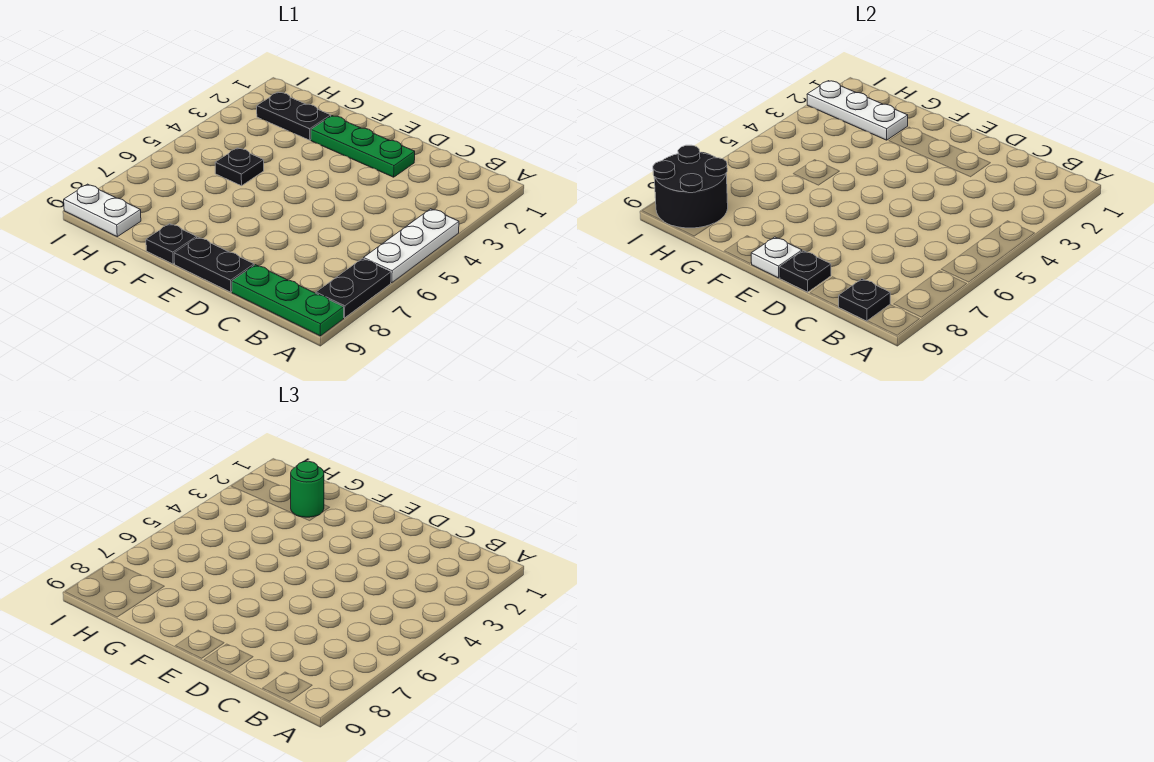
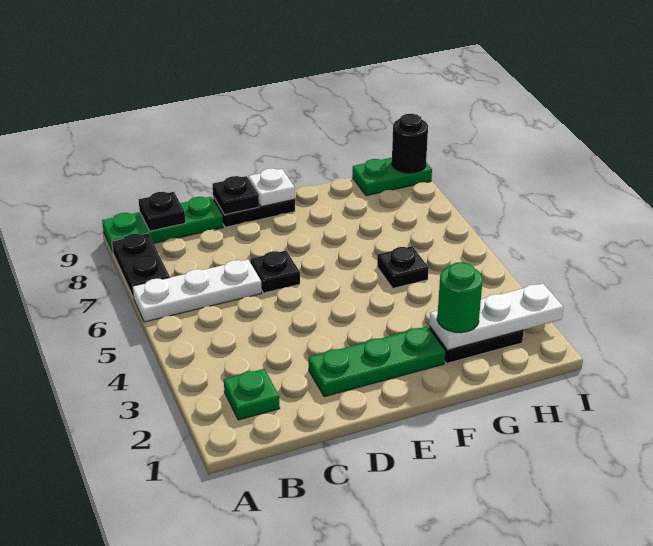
white plate A4:A6 level 1 -> white plate A6:C6 level 1
none -> green plate B2 level 1
black plate F9 level 1 -> black plate D6 level 1
black round brick H8:I9 level 2 -> black round brick I9 level 2
white plate H9:I9 level 1 -> green plate H9:I9 level 1

